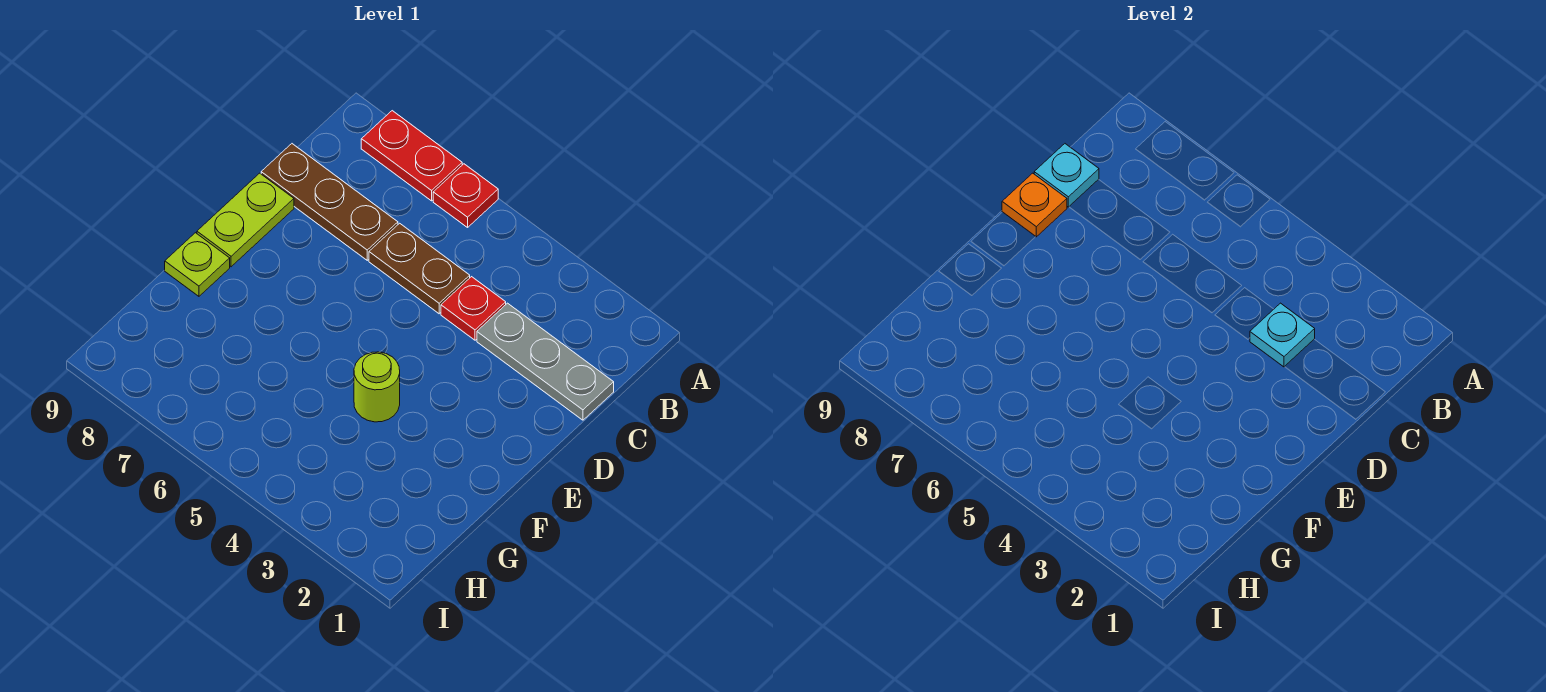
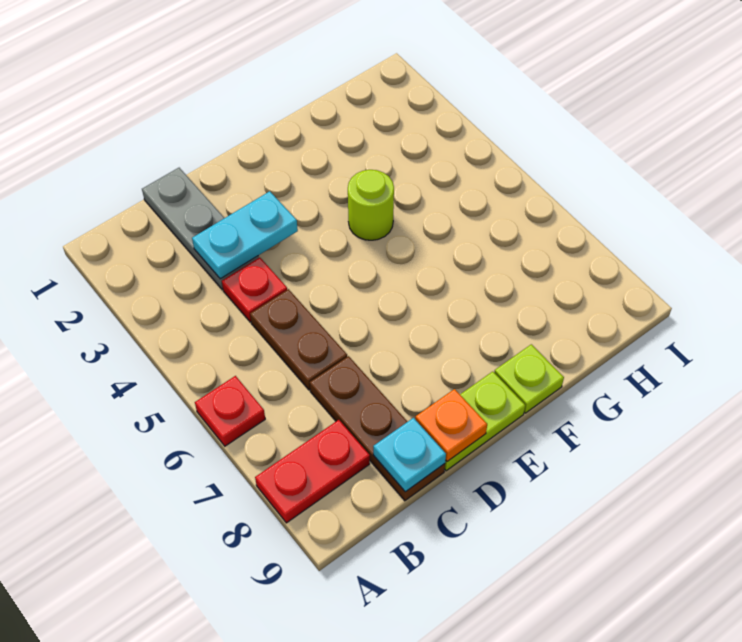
red plate A7:A8 level 1 -> red plate A8:B8 level 1
cyan plate C3 level 2 -> cyan plate C3:D3 level 2

